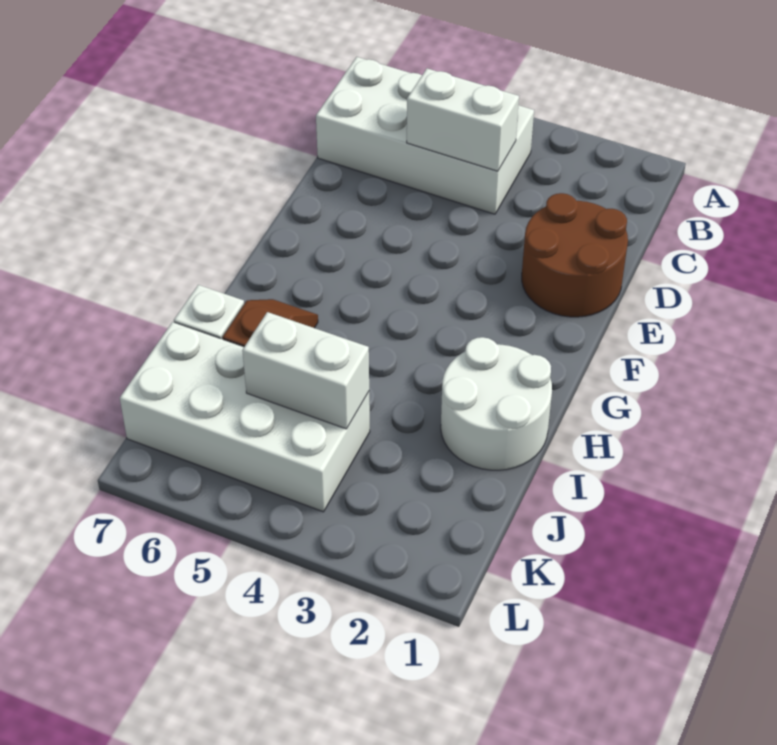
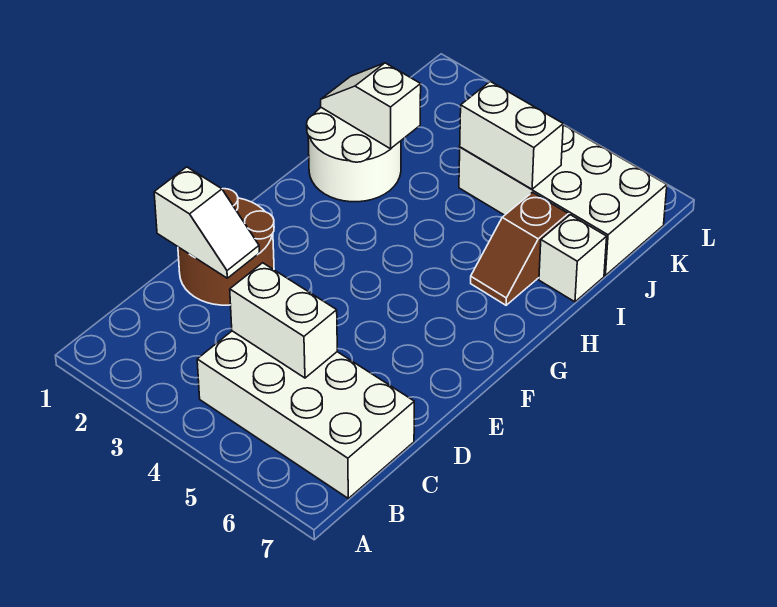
none -> white slope D1:D2 level 2 top 1
none -> white slope I1:I2 level 2 top 2

